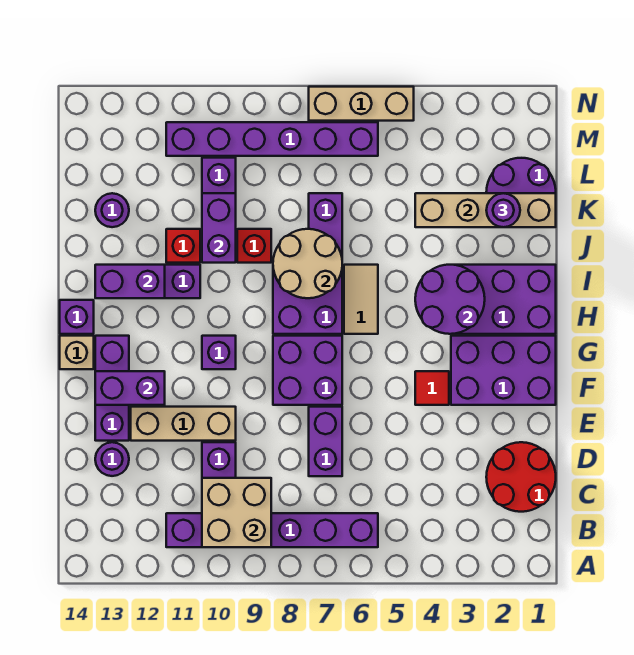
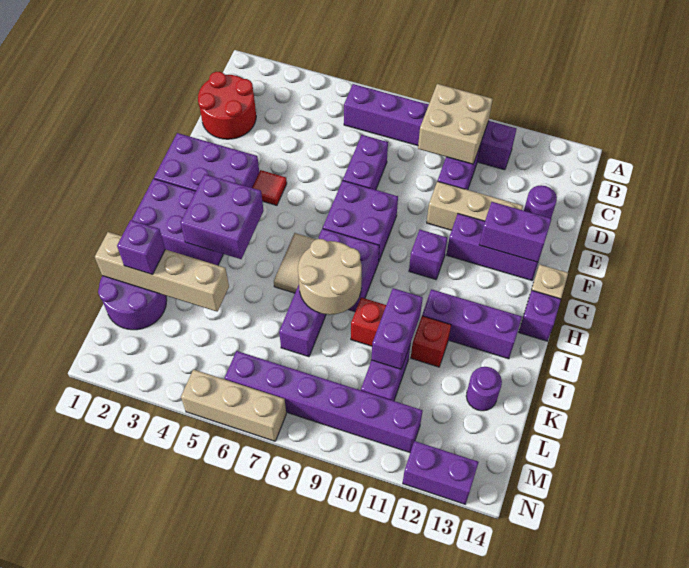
purple brick E13:G13 level 1 -> purple brick F11:F13 level 1
purple round brick H3:I4 level 2 -> purple brick H3:I4 level 2
purple brick I12:I13 level 2 -> purple brick N12:N13 level 1
purple round brick K2 level 3 -> purple brick K2 level 3

